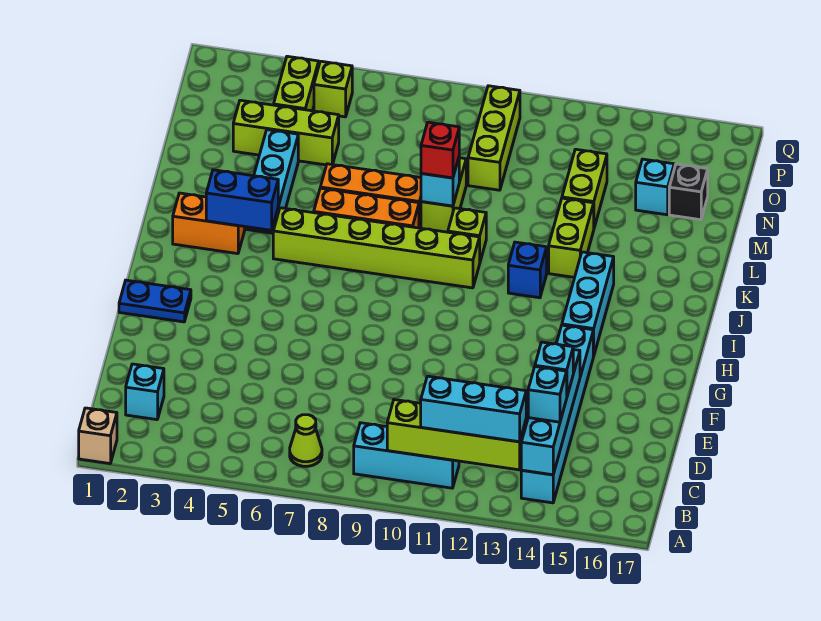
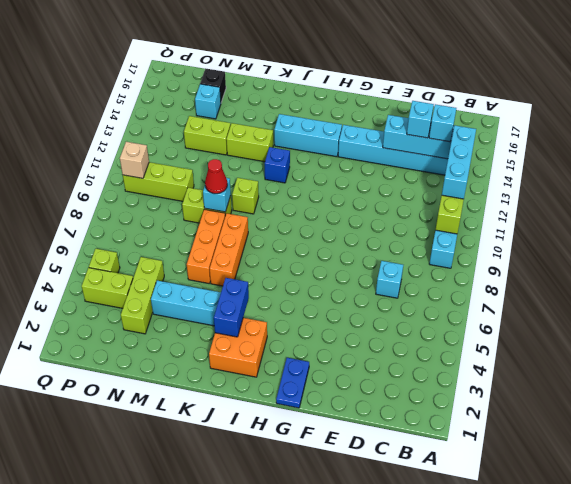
tan brick A1 level 1 -> tan brick P10 level 2
lime cone B7 level 1 -> none
cyan brick C2 level 1 -> cyan brick D7 level 1
orange brick J2:J3 level 1 -> orange brick I2:J3 level 1
lime brick J5:J10 level 1 -> none
red brick L9 level 3 -> red cone L9 level 3

